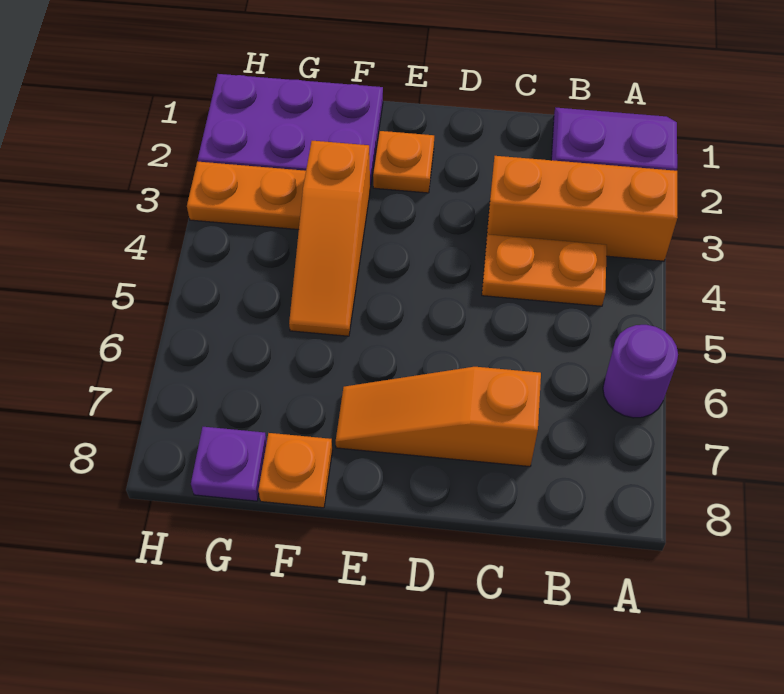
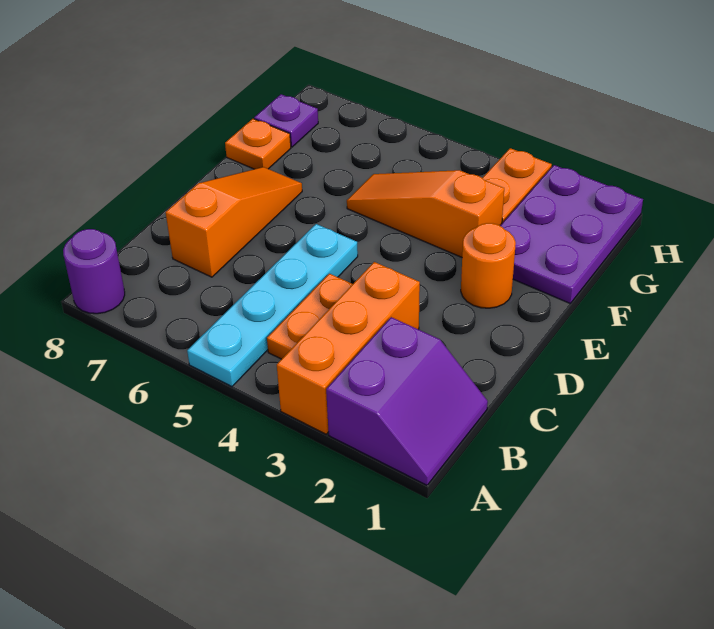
none -> cyan plate A5:D5 level 1
purple round brick A6 level 1 -> purple round brick A8 level 1
orange plate E2 level 1 -> orange round brick E2 level 1

